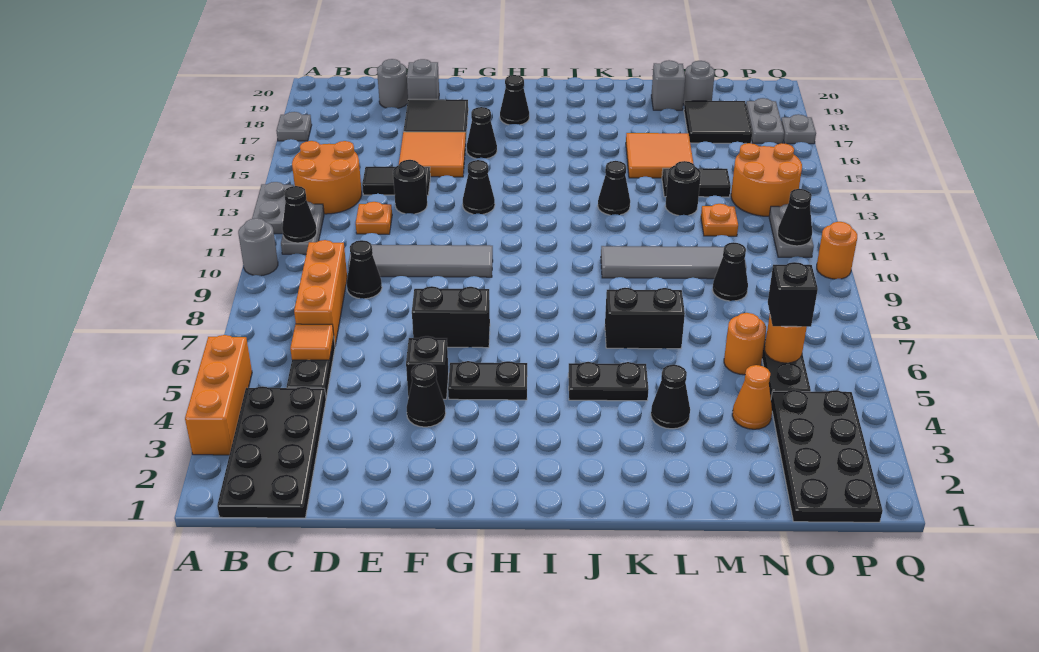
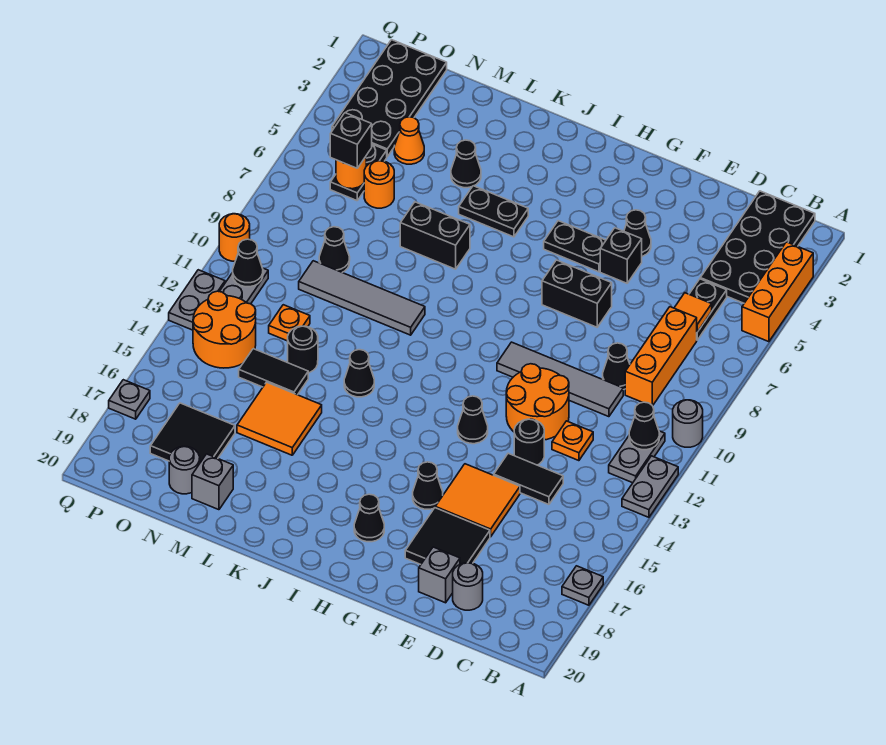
orange round brick B13:C14 level 1 -> orange round brick E11:F12 level 1
grey plate P17:P18 level 1 -> grey plate Q12:Q13 level 1

